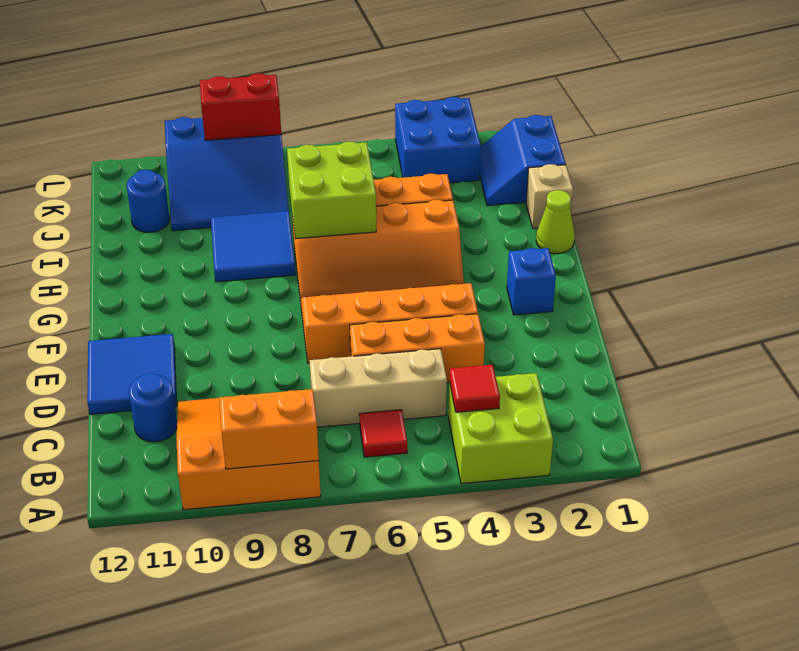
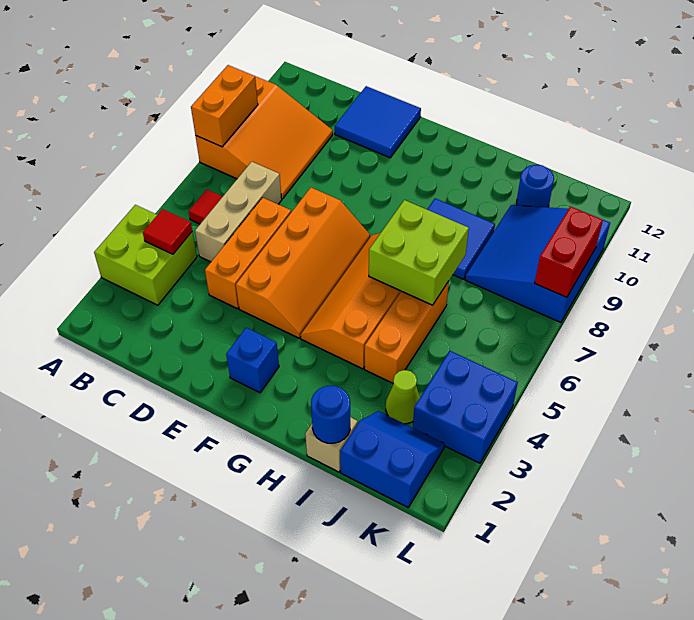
blue round brick C11 level 1 -> blue round brick I1 level 2
lime cone H1 level 1 -> lime cone J3 level 1

